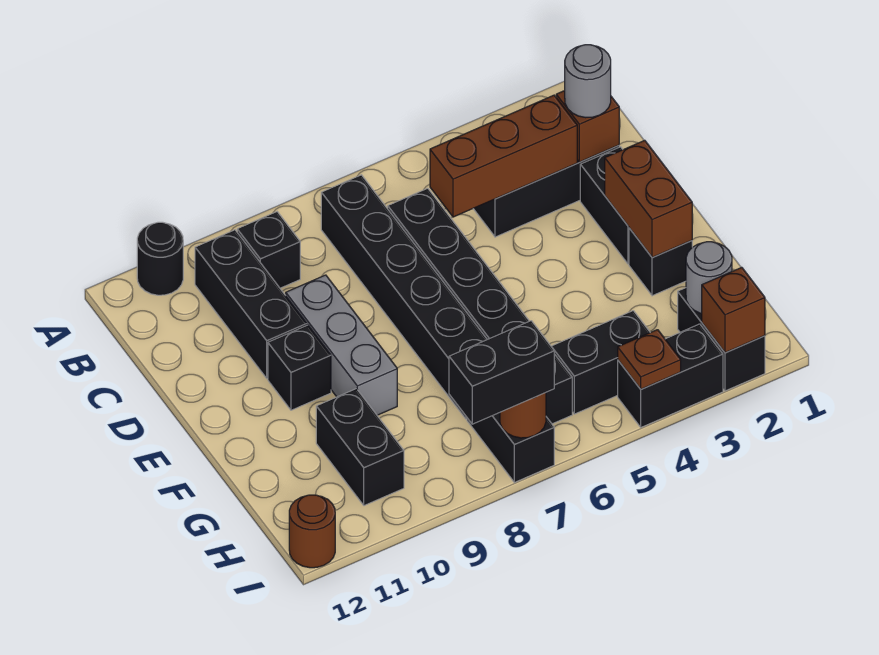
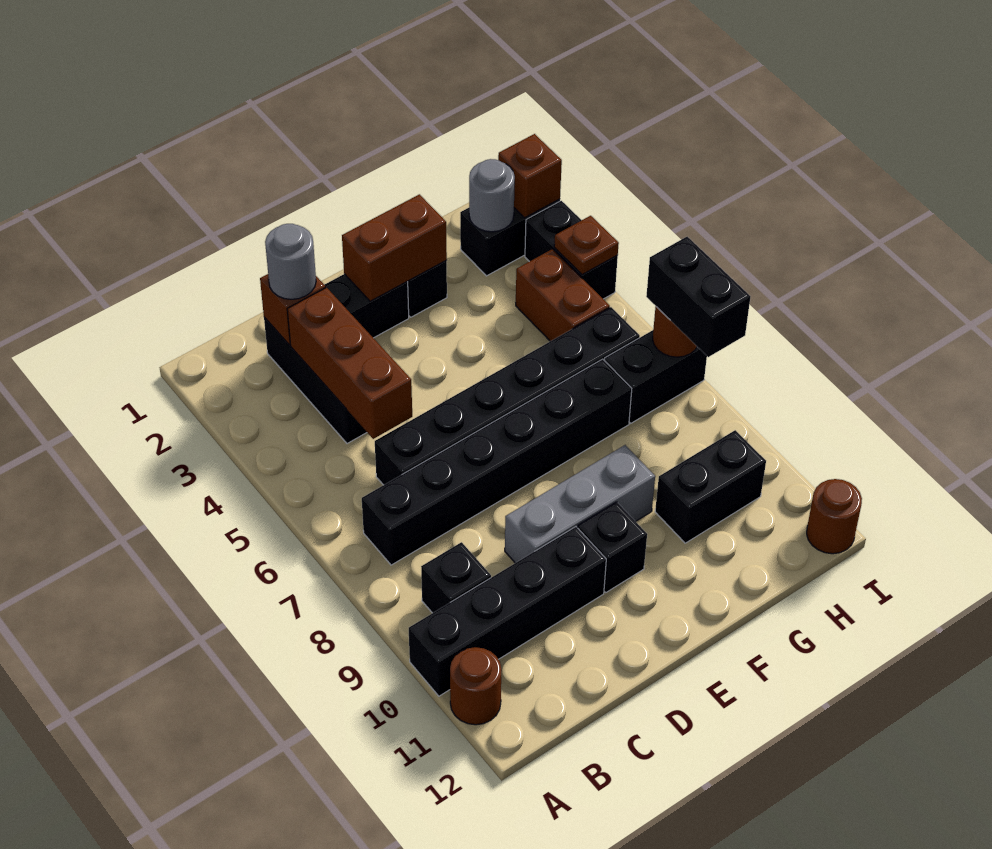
black round brick A11 level 1 -> brown round brick A11 level 1
black brick B10:D10 level 1 -> black brick A10:D10 level 1
black brick H4:H5 level 1 -> brown brick H4:H5 level 1

